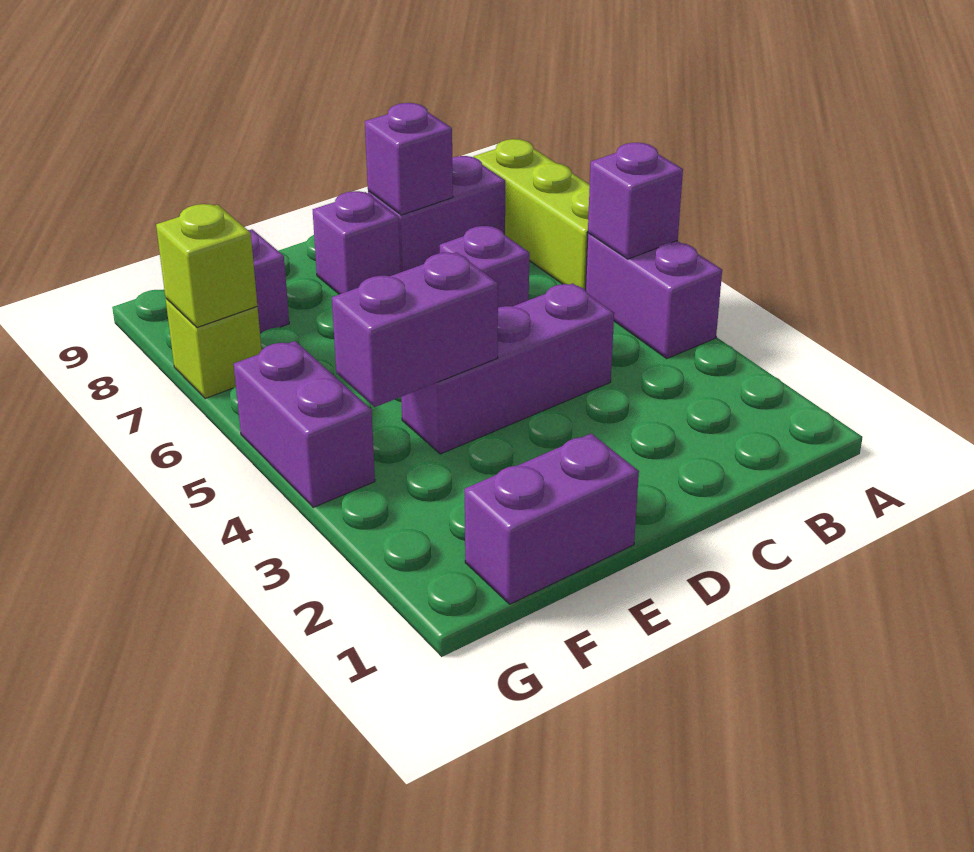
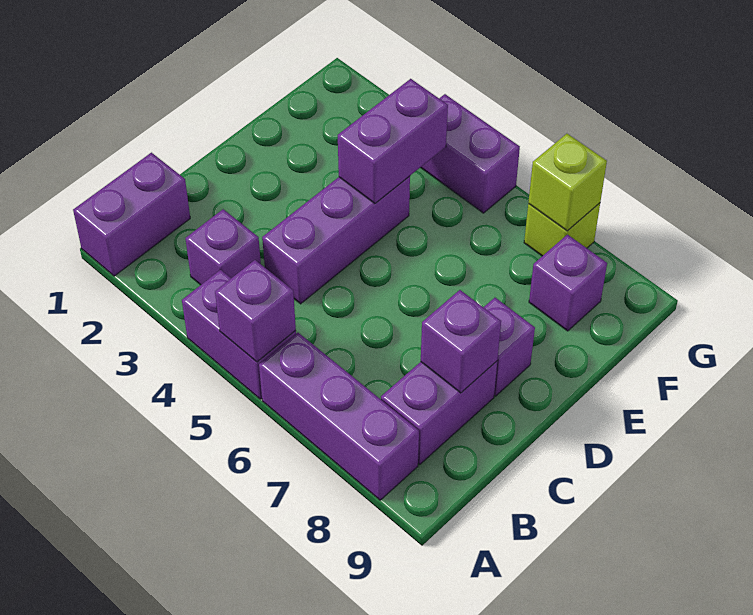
lime brick A6:A8 level 1 -> purple brick A6:A8 level 1
purple brick C6 level 1 -> purple brick B3 level 1
purple brick E1:F1 level 1 -> purple brick A1:B1 level 1

